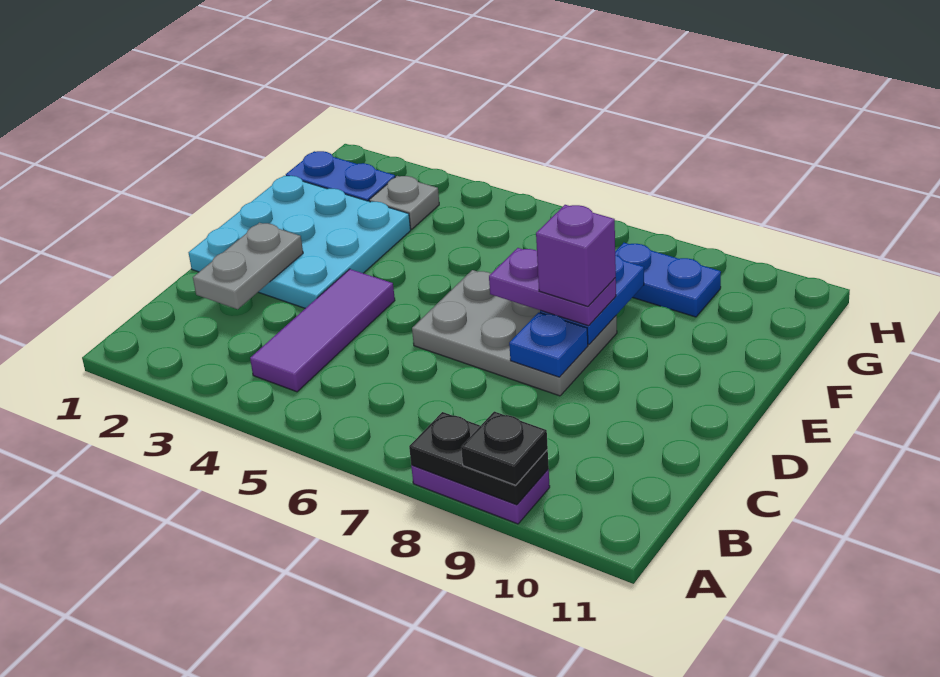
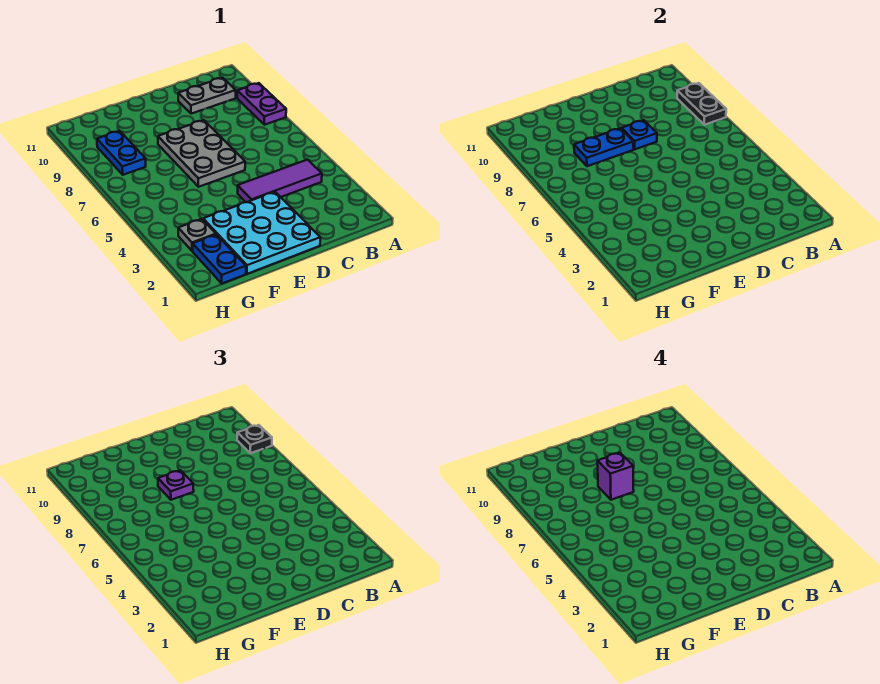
grey plate C2:D2 level 2 -> grey plate B10:C10 level 1
purple plate E7:E8 level 3 -> purple plate E8 level 3

